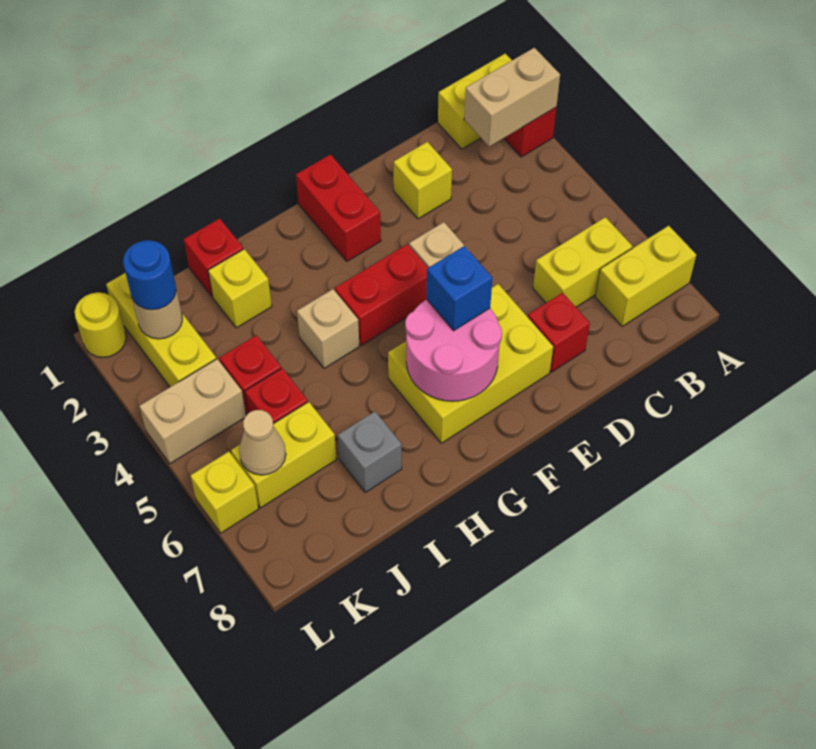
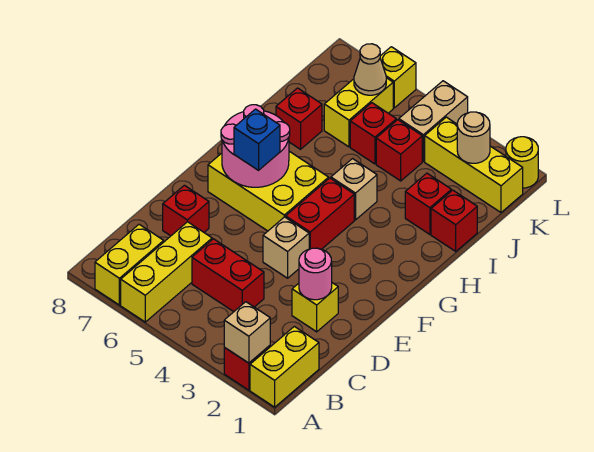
tan brick A2:B2 level 2 -> tan brick A2 level 2
yellow brick B6:C6 level 1 -> yellow brick A6:C6 level 1
none -> pink round brick D2 level 2
yellow brick E6:G7 level 1 -> yellow brick F5:G7 level 1
red brick F1:F2 level 1 -> red brick C4:C5 level 1
yellow brick I2 level 1 -> red brick I2 level 1
grey brick I7 level 1 -> red brick I7 level 1
blue round brick K2 level 3 -> none

